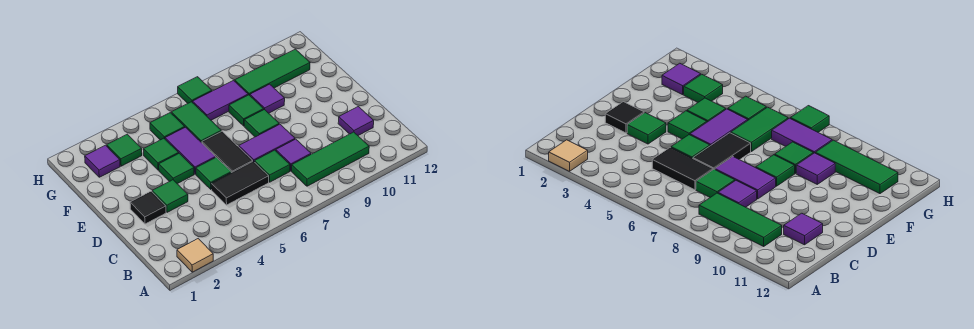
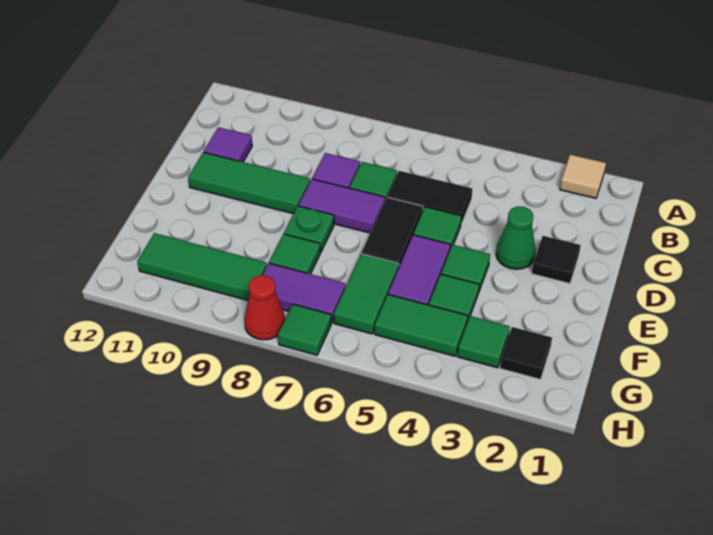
green tile B8:B10 level 1 -> green tile D9:D11 level 1
green tile D3 level 1 -> green cone D3 level 1
green tile E8 level 1 -> green plate E8 level 1
purple tile F9 level 1 -> none
purple tile G2 level 1 -> black tile G2 level 1
green tile G5 level 1 -> green tile G4:G5 level 1
none -> red cone H8 level 1

